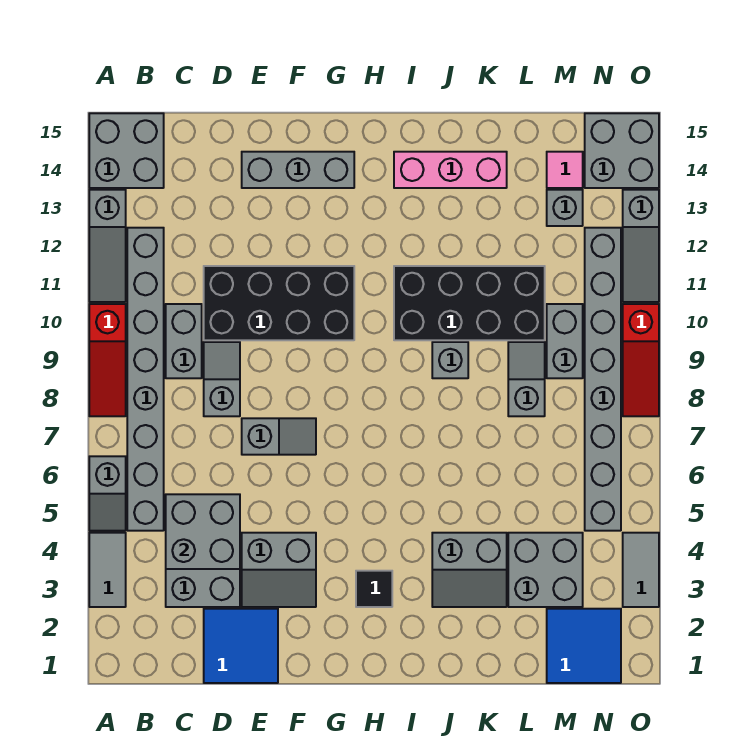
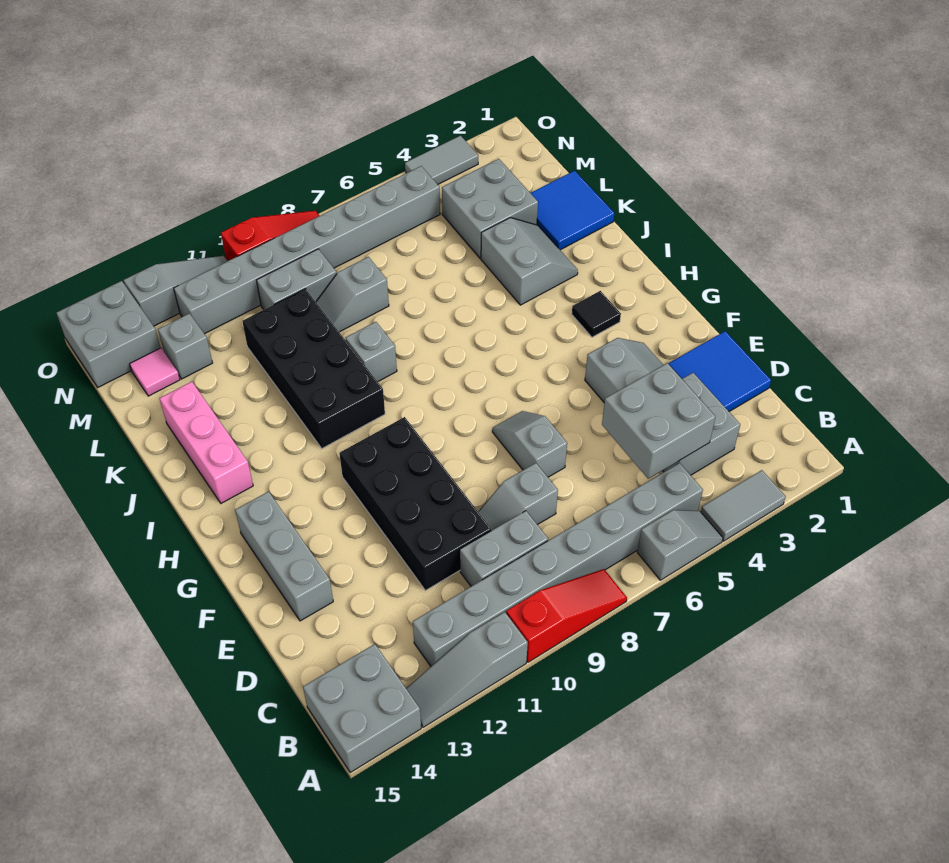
grey slope A11:A13 level 1 top 13 -> grey slope A11:A13 level 1 top 11
blue tile M1:N2 level 1 -> blue tile K1:L2 level 1

